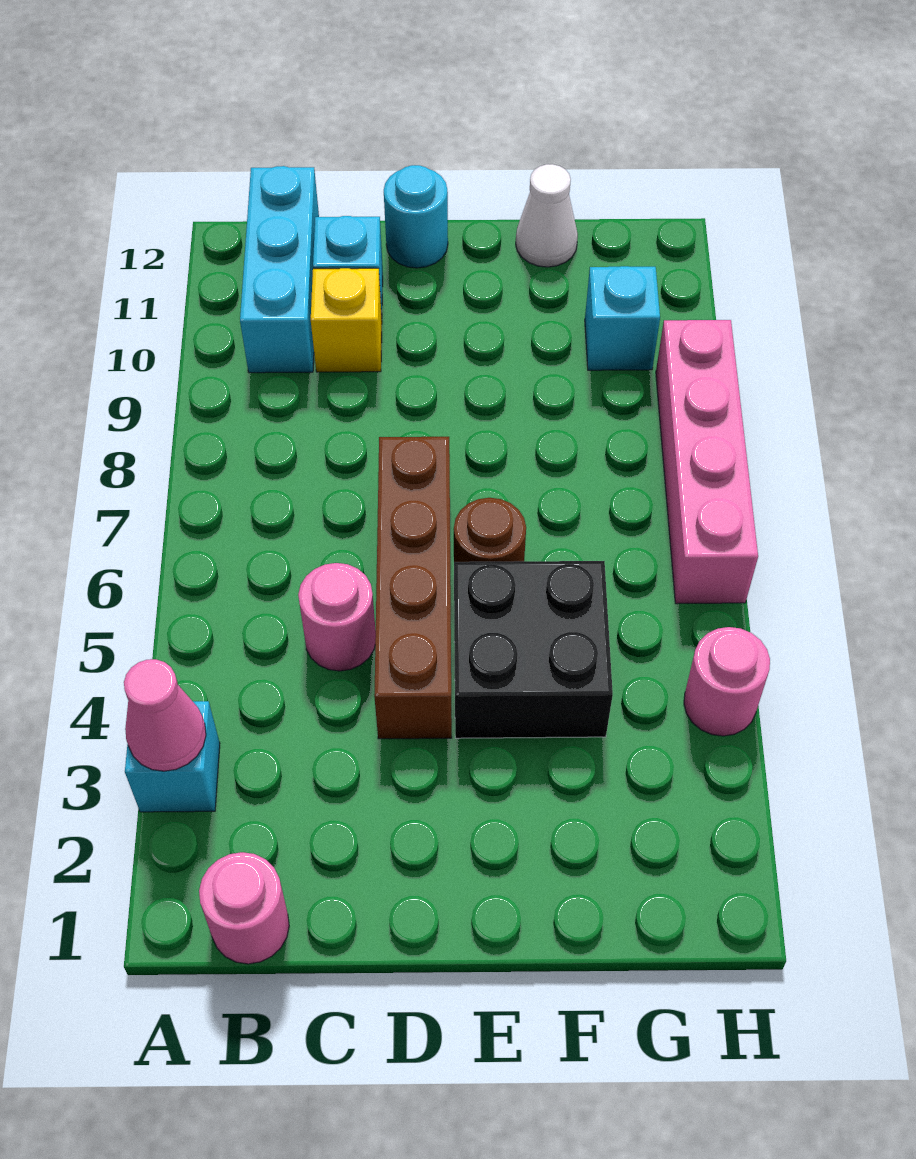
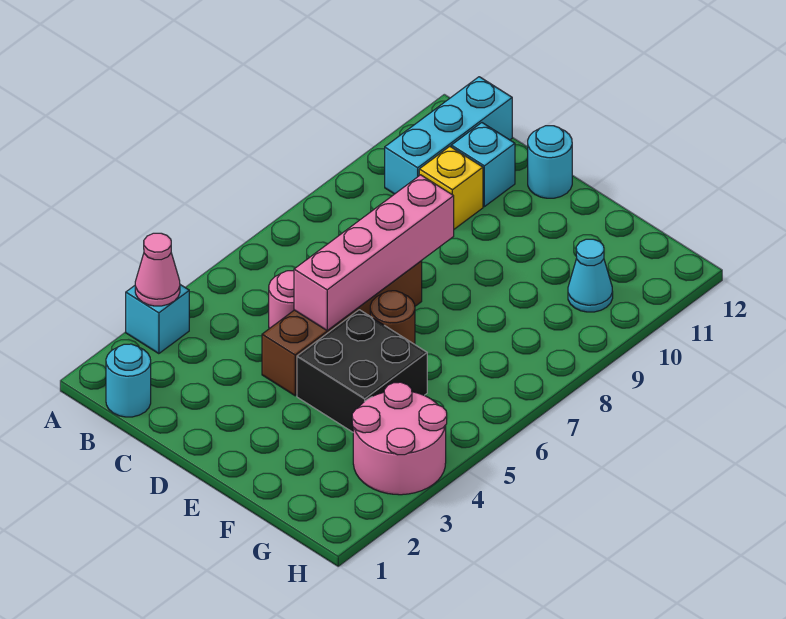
pink round brick B1 level 1 -> cyan round brick B1 level 1
white cone F12 level 1 -> none
cyan brick G10 level 1 -> cyan cone G10 level 1
pink round brick H4 level 1 -> pink round brick G3:H4 level 1
pink brick H6:H9 level 1 -> pink brick D5:D8 level 2

